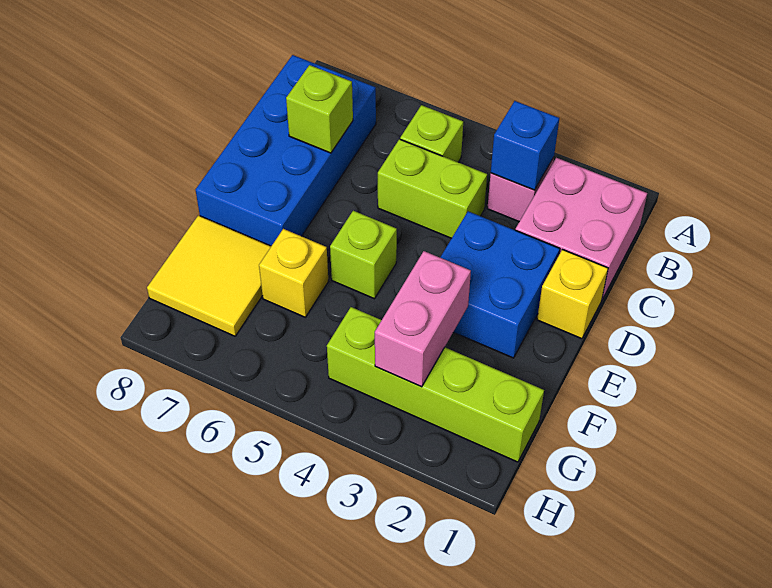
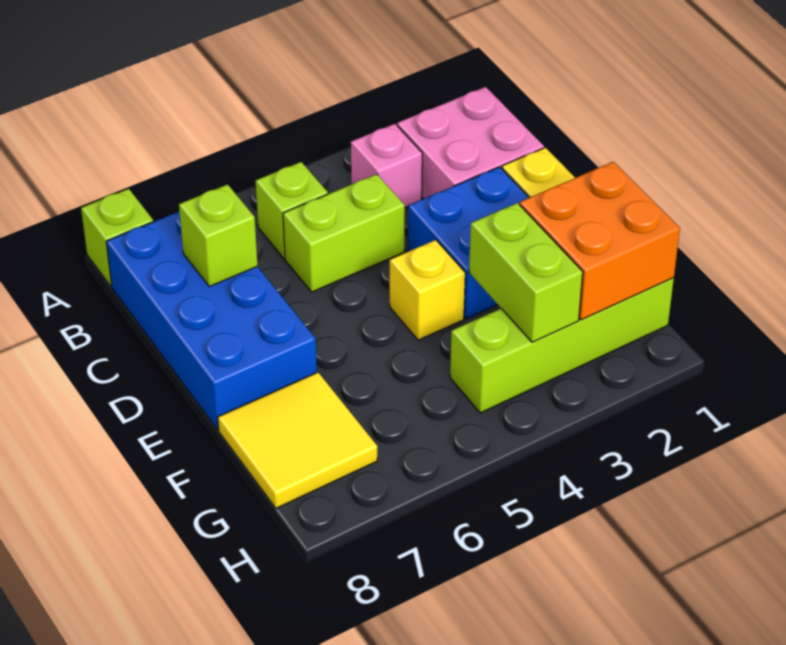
blue brick B3 level 2 -> none
lime brick E5 level 1 -> lime brick A8 level 1
none -> orange brick F1:G2 level 2
pink brick F3:G3 level 2 -> lime brick F3:G3 level 2
yellow brick F6 level 1 -> yellow brick E4 level 1

